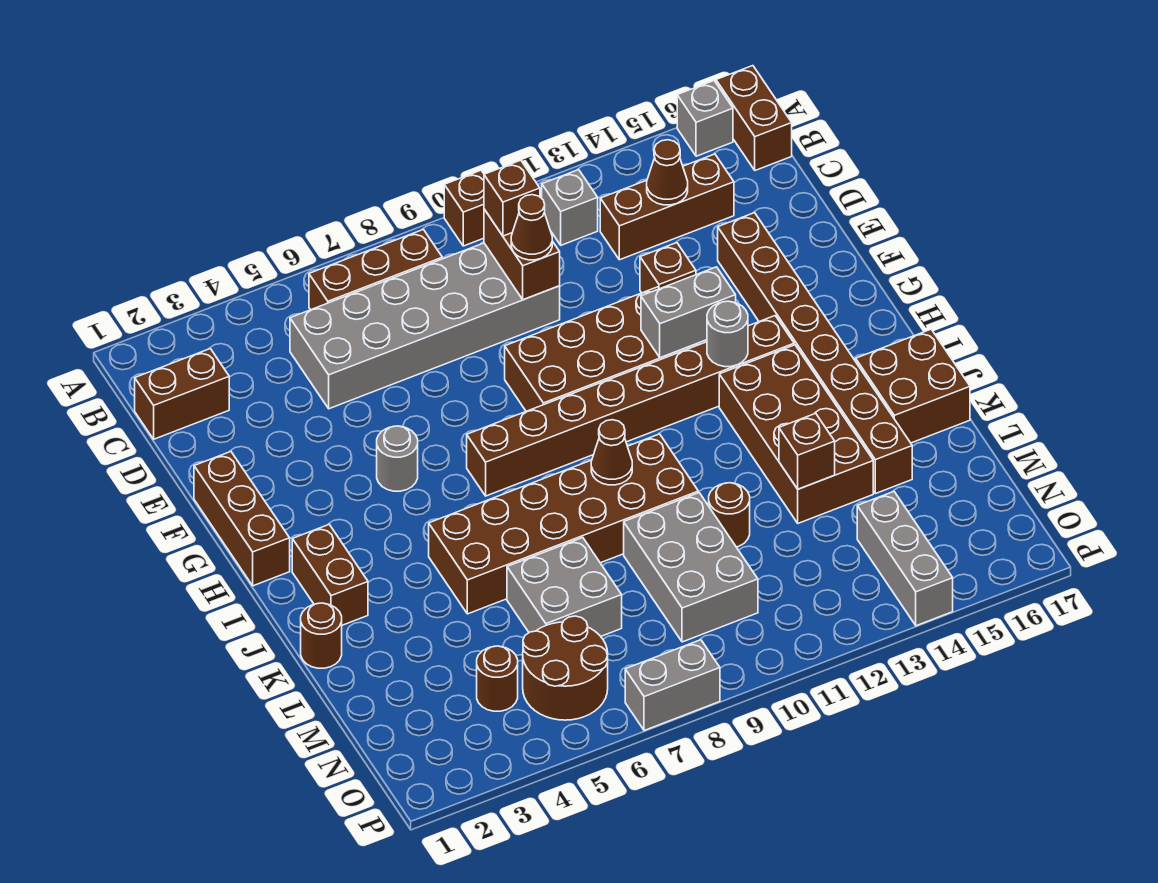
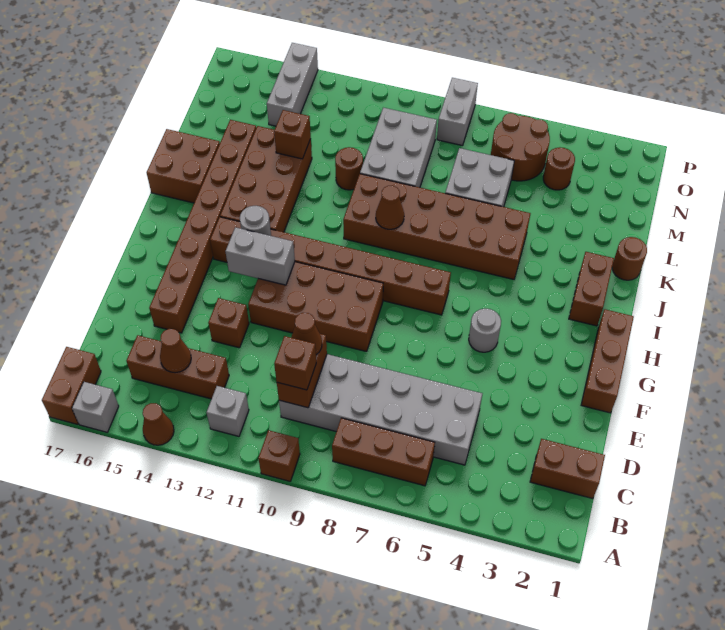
none -> brown cone A14 level 1
grey brick P7:P8 level 1 -> grey brick O8:P8 level 1

